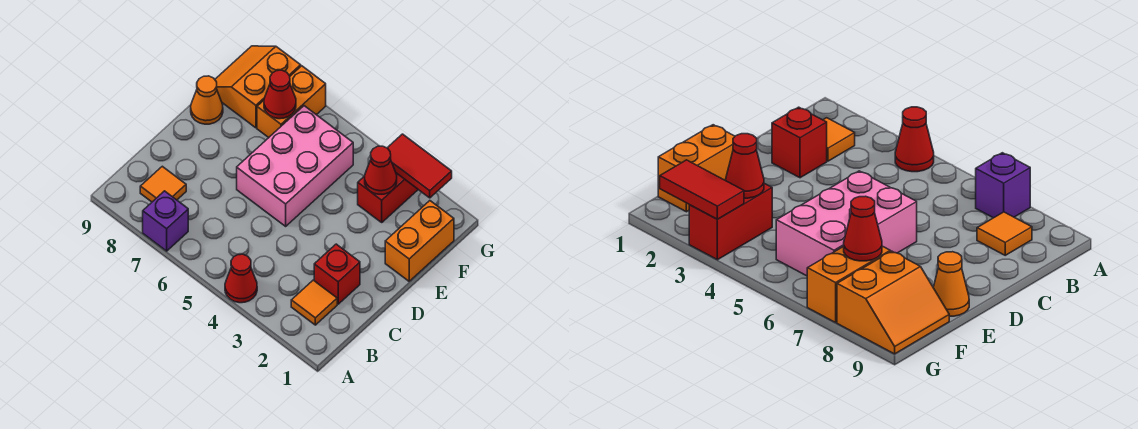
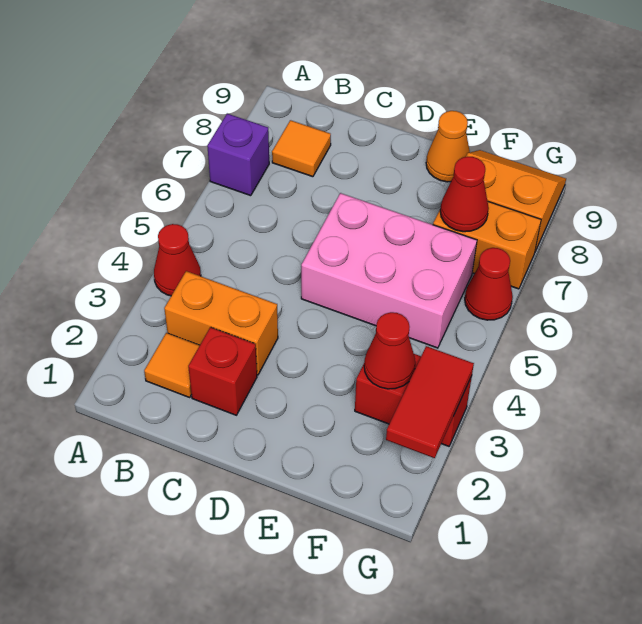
orange brick E1:F1 level 1 -> orange brick B3:C3 level 1
none -> red cone G6 level 1

